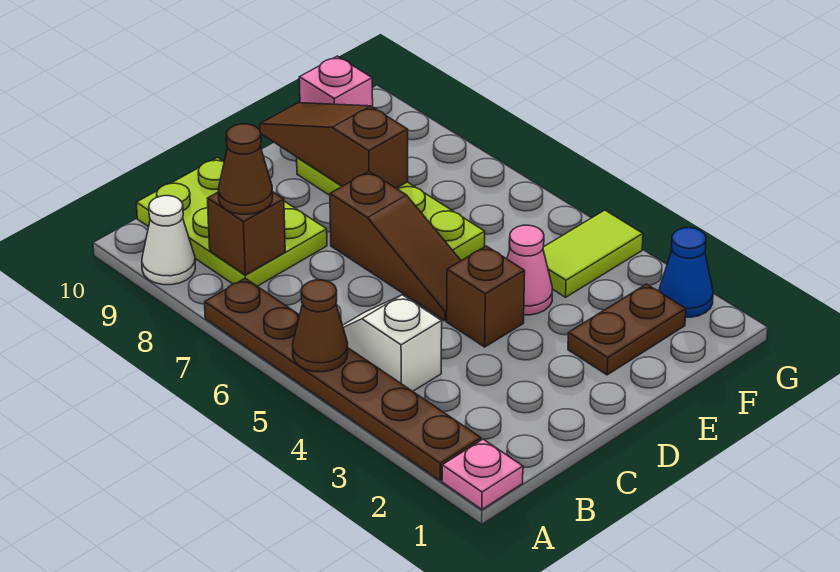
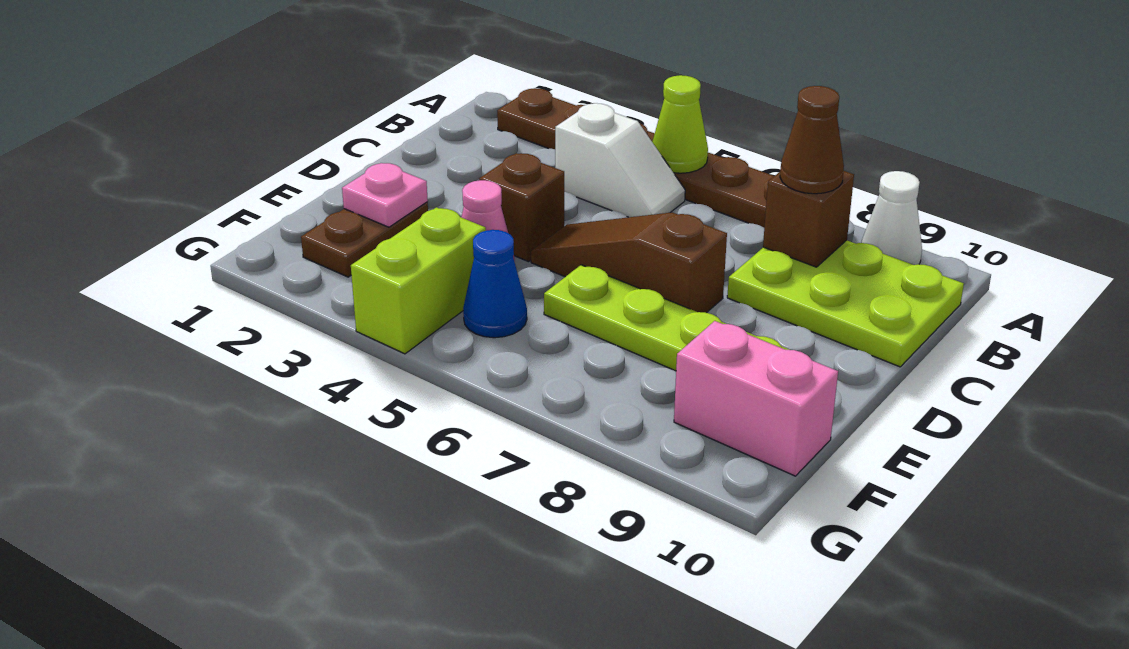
pink plate A1 level 1 -> pink plate E2 level 2
brown cone A5 level 2 -> lime cone A5 level 2
brown slope E8:E10 level 2 top 8 -> none
lime tile F4:G4 level 1 -> lime brick F4:G4 level 1
pink brick F10 level 1 -> pink brick F9:F10 level 1
blue cone G2 level 1 -> blue cone F5 level 1

